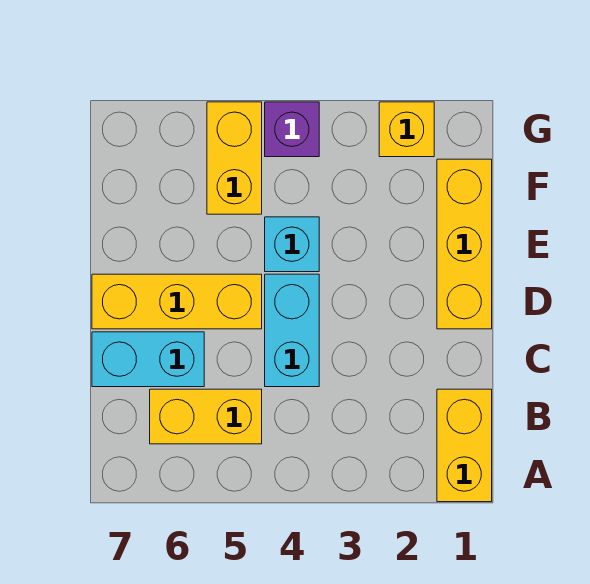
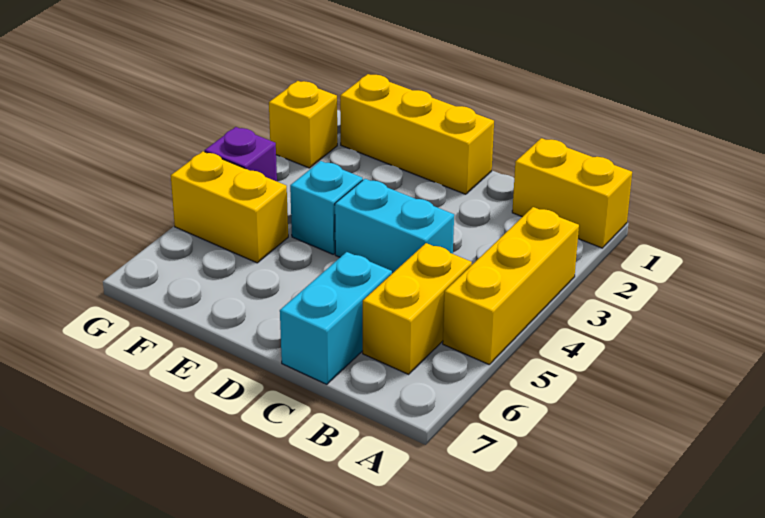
yellow brick D5:D7 level 1 -> yellow brick A3:A5 level 1

